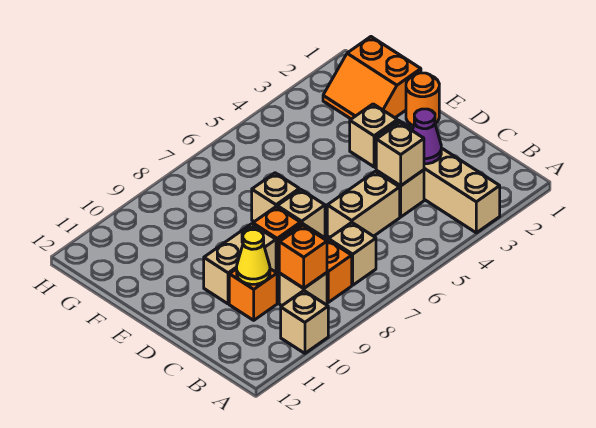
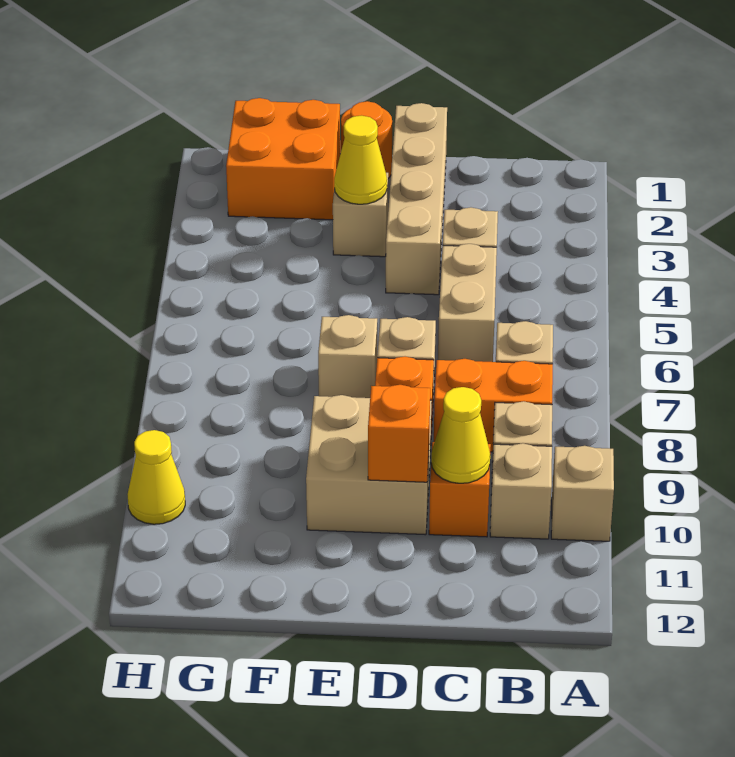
tan brick A3:D3 level 1 -> tan brick D1:D4 level 1
orange brick B9 level 2 -> orange brick D10 level 2
purple cone C3 level 2 -> none
tan brick C4 level 2 -> tan brick B10 level 1
tan brick D9:D10 level 1 -> tan brick D9:E10 level 1
none -> yellow cone E3 level 2
orange slope F1:G2 level 1 top 1 -> orange brick F1:G2 level 1
none -> yellow cone H10 level 1

